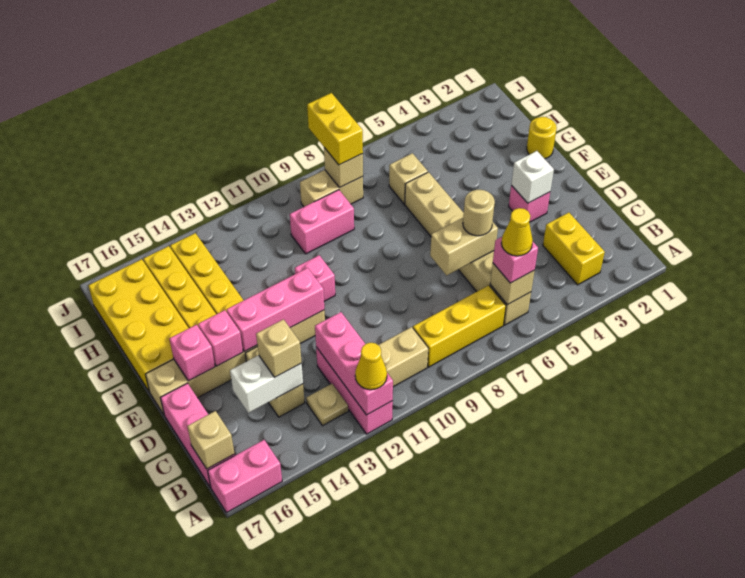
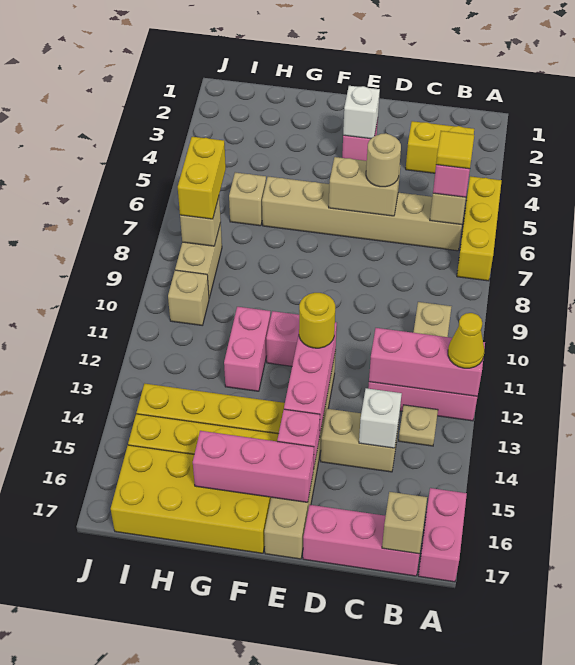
yellow cone B6 level 4 -> yellow tile B6 level 4
yellow brick B7:B9 level 1 -> yellow brick A5:A7 level 1
white brick C14:C15 level 2 -> white brick C14 level 2
tan brick C14 level 3 -> tan brick I10 level 1
tan brick D6:D7 level 2 -> tan brick D6:E6 level 2
pink brick E16 level 2 -> pink brick E16:G16 level 2
yellow round brick G1 level 1 -> yellow round brick E12 level 3
pink brick H9:H10 level 1 -> pink brick G11:G12 level 1
yellow brick I8:J8 level 3 -> yellow brick I7:I8 level 3

